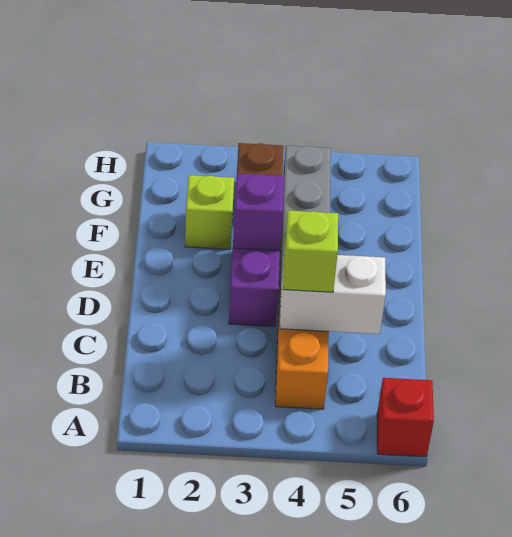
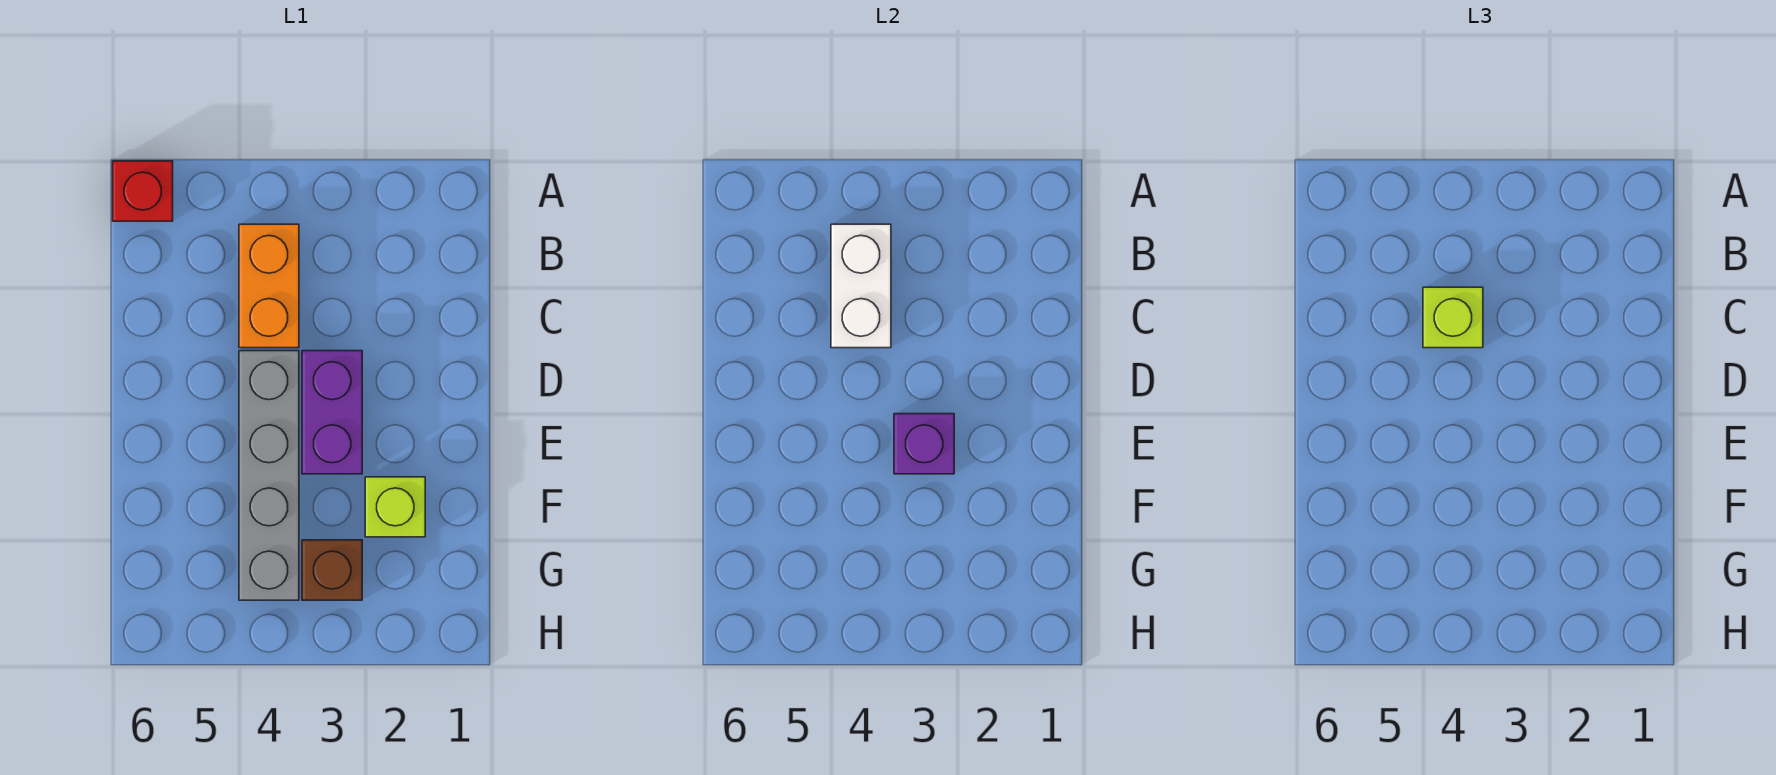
white brick C4:C5 level 2 -> white brick B4:C4 level 2

